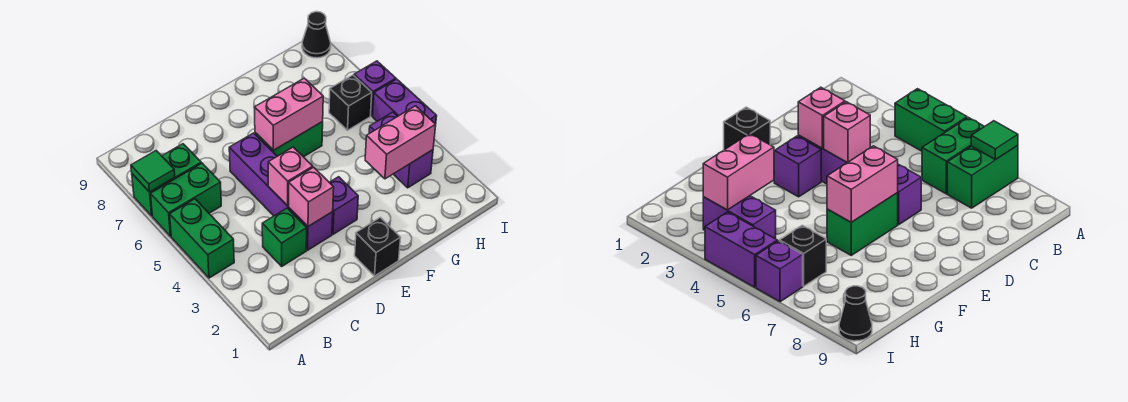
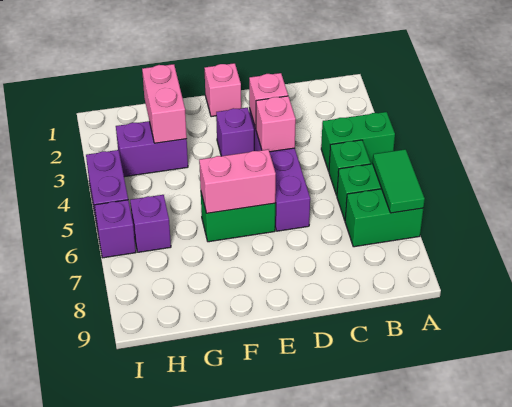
green brick A4:A5 level 1 -> green brick A4:B4 level 1
green tile A7 level 2 -> green tile A6:A7 level 2
green brick C3 level 1 -> green brick B5 level 1
black brick E1 level 1 -> pink brick E1 level 1
pink brick G3:H3 level 2 -> pink brick G2:G3 level 2
purple brick H3:H4 level 1 -> purple brick G3:H3 level 1
black brick H6 level 1 -> purple brick H6 level 1
black cone I9 level 1 -> none

